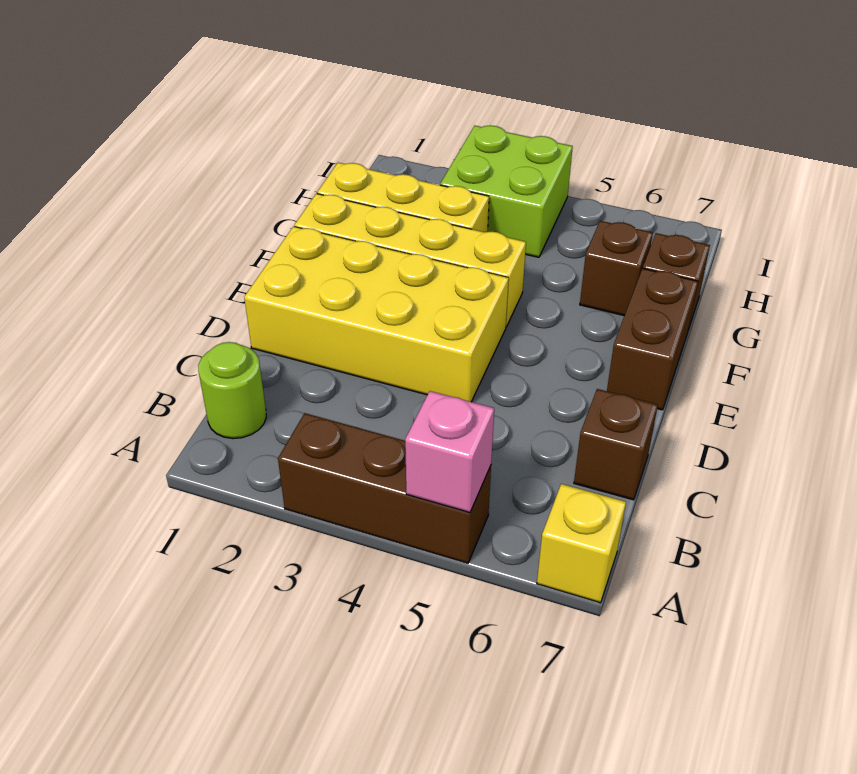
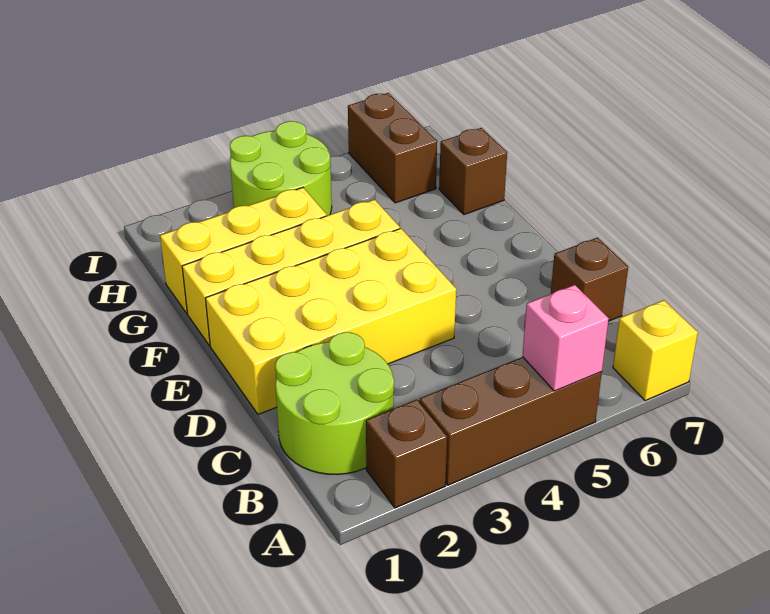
lime round brick B1 level 1 -> lime round brick B1:C2 level 1
brown brick E7:F7 level 1 -> brown brick H6:I6 level 1
brown brick G6 level 1 -> brown brick A2 level 1
lime brick H3:I4 level 1 -> lime round brick H3:I4 level 1

